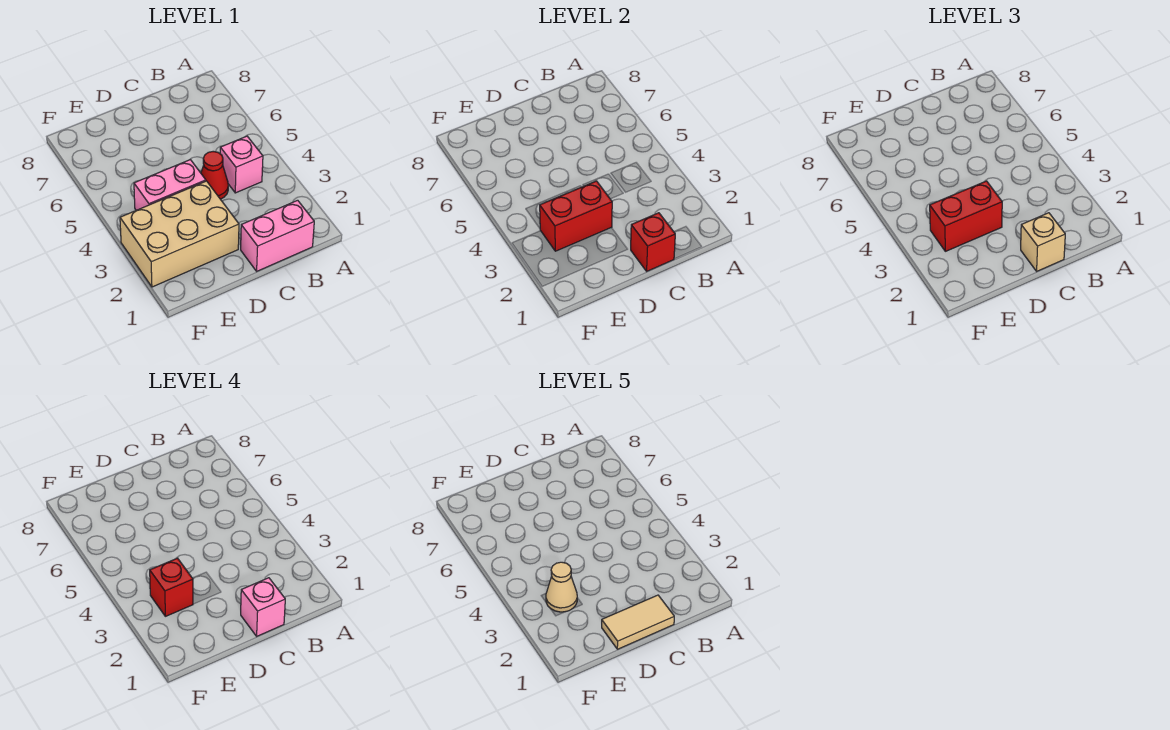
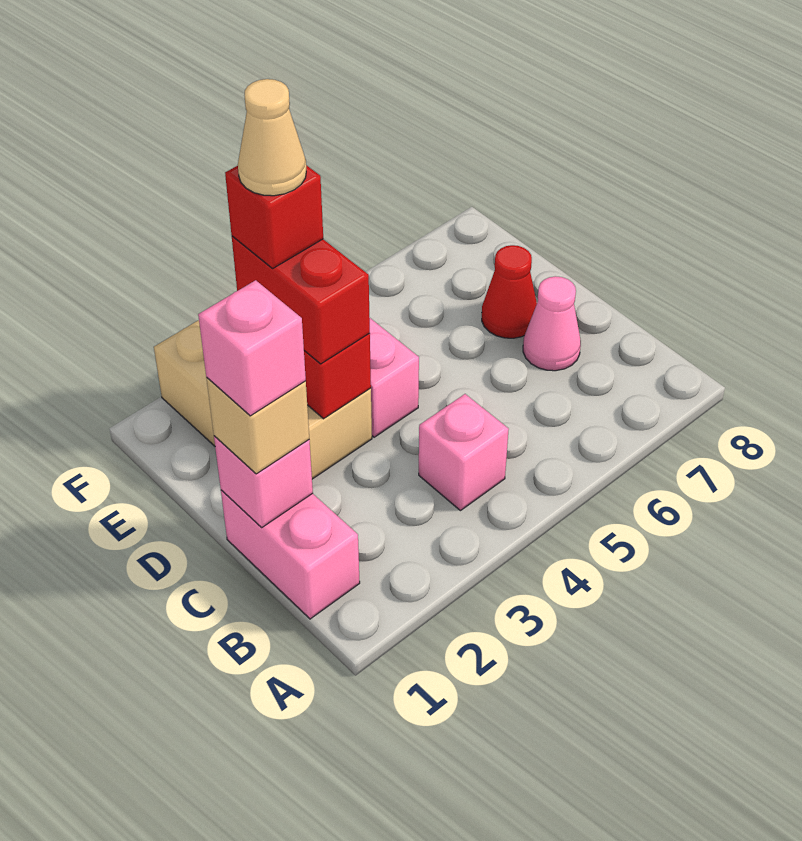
red brick C1 level 2 -> pink brick C1 level 2
tan tile C1:D1 level 5 -> none
red cone C4 level 1 -> red cone D7 level 1
none -> pink cone C7 level 1

